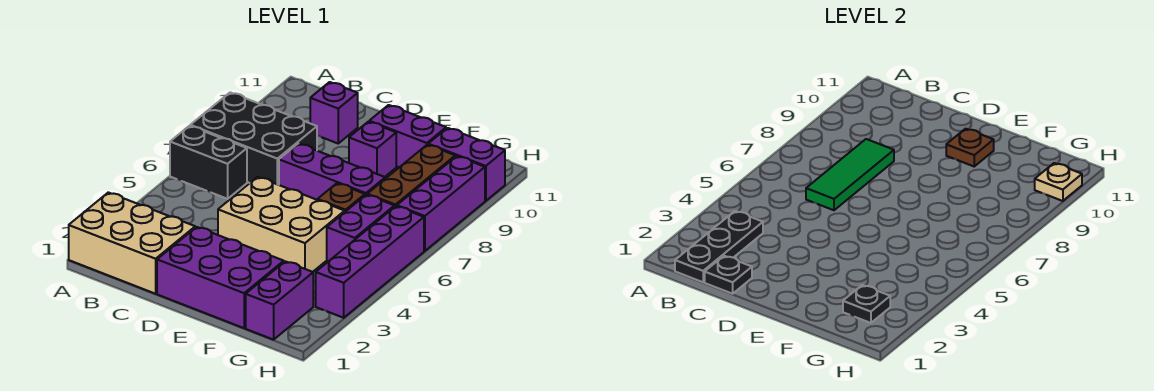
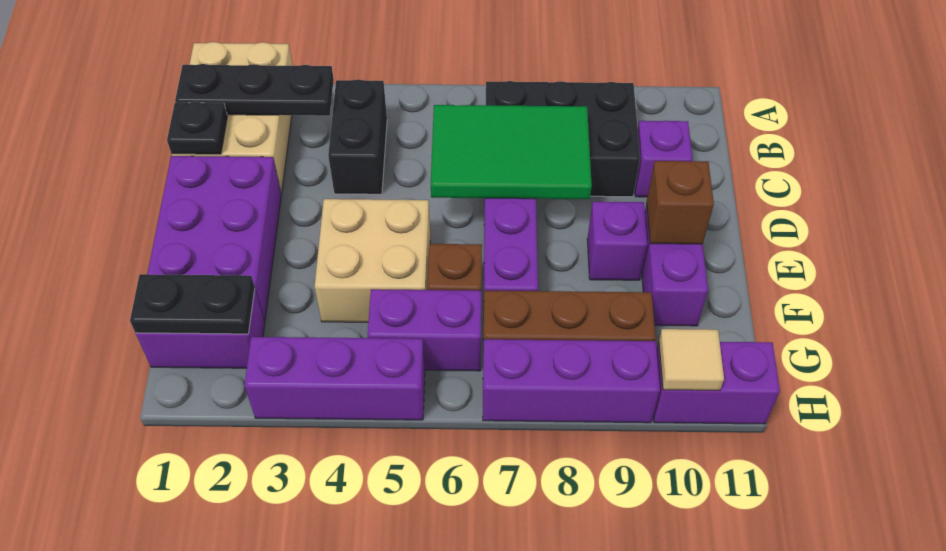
black brick A6:B6 level 1 -> black brick B4:C4 level 1
black brick A7:C8 level 1 -> black brick B7:C9 level 1
green tile C6:C8 level 2 -> green tile C6:D8 level 2
tan brick D4:F5 level 1 -> tan brick E4:F5 level 1
brown plate E10 level 2 -> brown brick E10 level 2
black plate G2 level 2 -> black plate G1:G2 level 2
purple brick G10:H10 level 1 -> purple brick H10:H11 level 1
purple brick H3:H6 level 1 -> purple brick H3:H5 level 1
tan plate H10 level 2 -> tan tile H10 level 2

